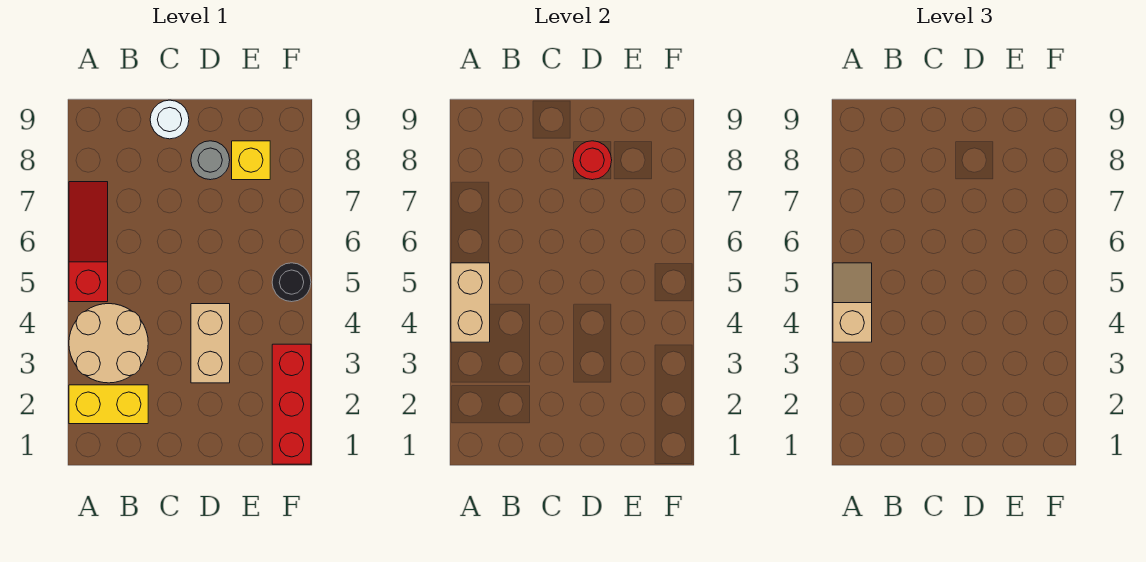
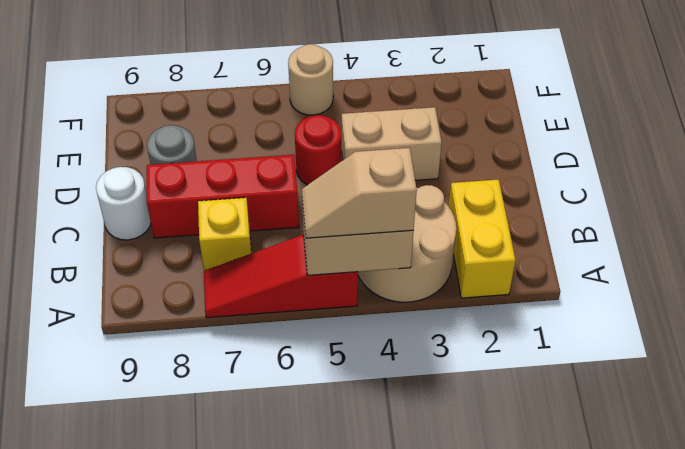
red round brick D8 level 2 -> red round brick D5 level 1
yellow brick E8 level 1 -> yellow brick B7 level 1
red brick F1:F3 level 1 -> red brick C6:C8 level 1
black round brick F5 level 1 -> tan round brick F5 level 1

